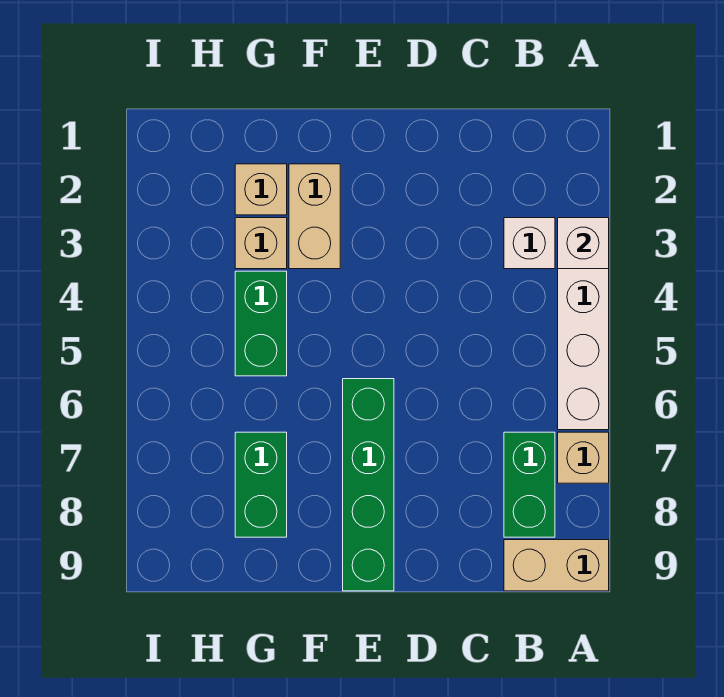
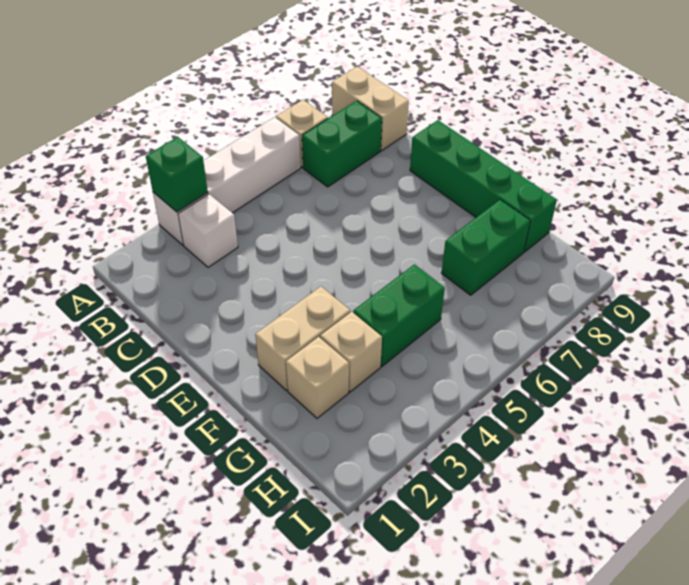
white brick A3 level 2 -> green brick A3 level 2
green brick E6:E9 level 1 -> green brick D9:G9 level 1

